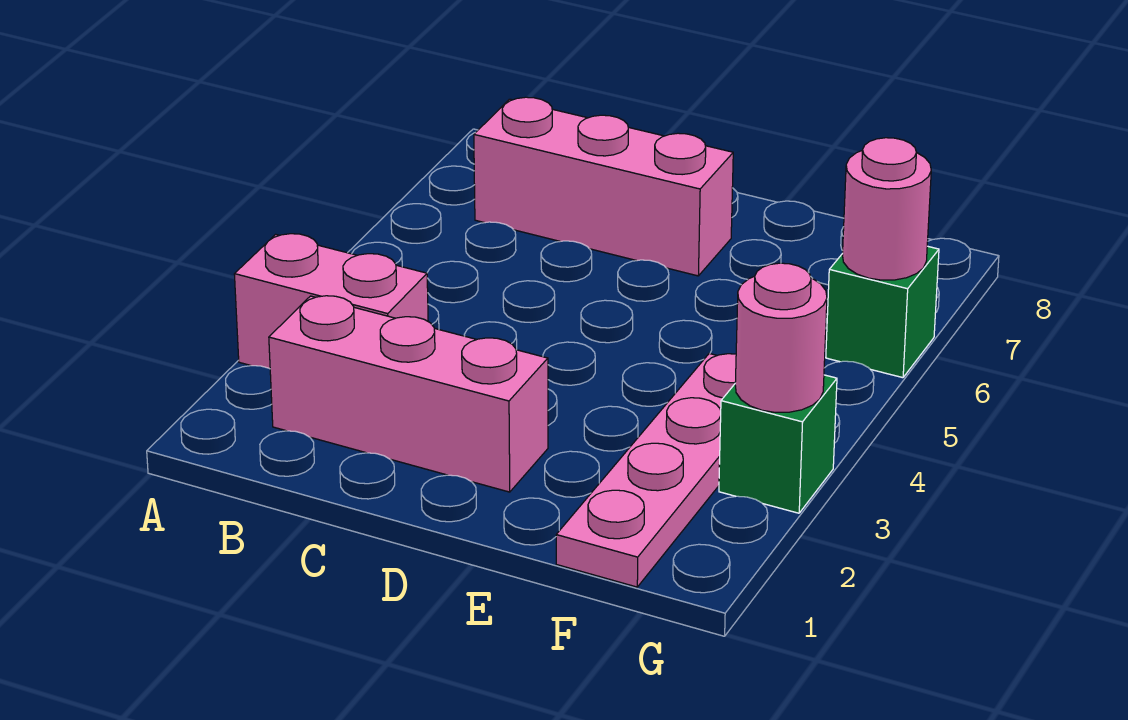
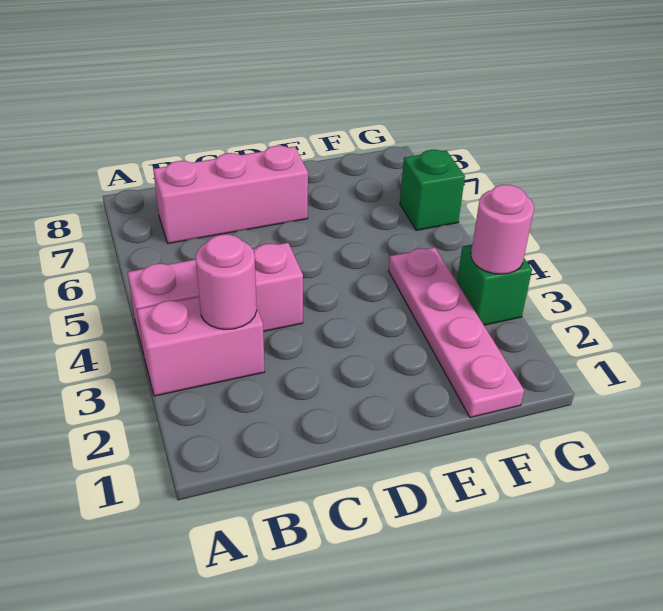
pink brick B2:D2 level 1 -> pink brick A4:C4 level 1
pink round brick G6 level 2 -> pink round brick B3 level 2

